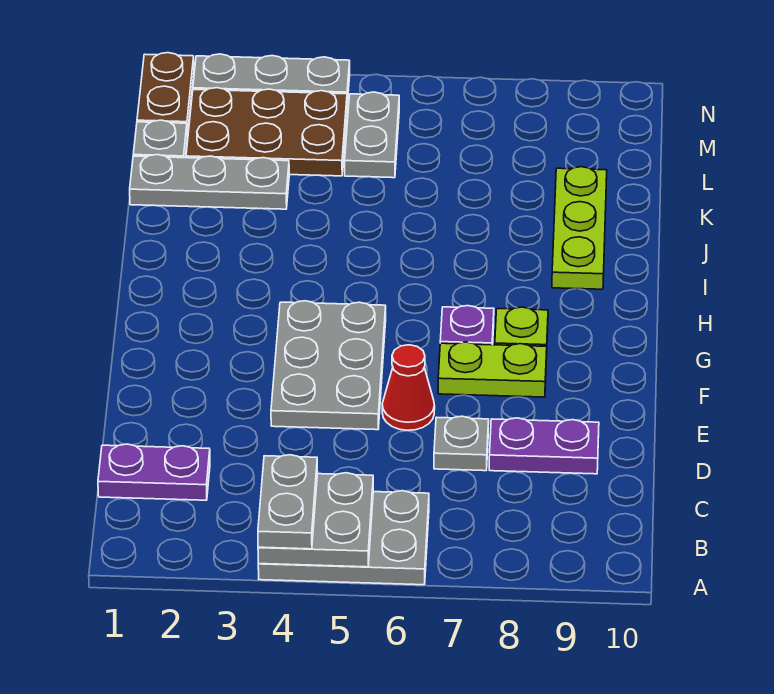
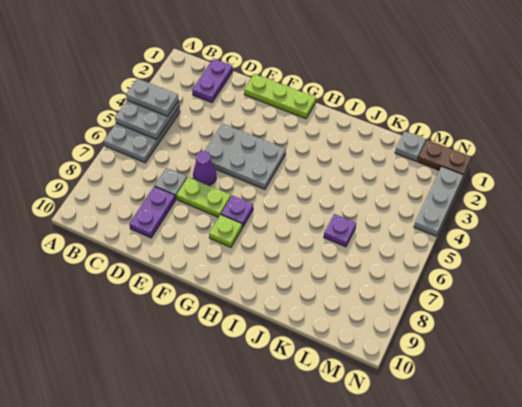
red cone E6 level 1 -> purple cone E6 level 1
lime plate F7:F8 level 1 -> lime plate E7:F7 level 1
lime plate I9:K9 level 1 -> lime plate E1:G1 level 1
grey plate K1:K3 level 1 -> none
none -> purple plate K6 level 1
brown plate L2:M4 level 1 -> none
grey plate L5:M5 level 1 -> none

